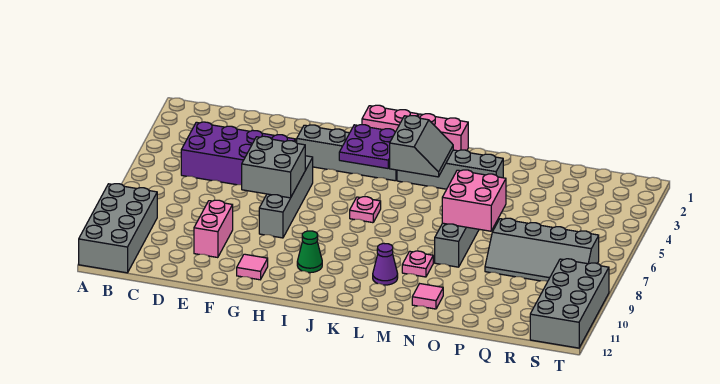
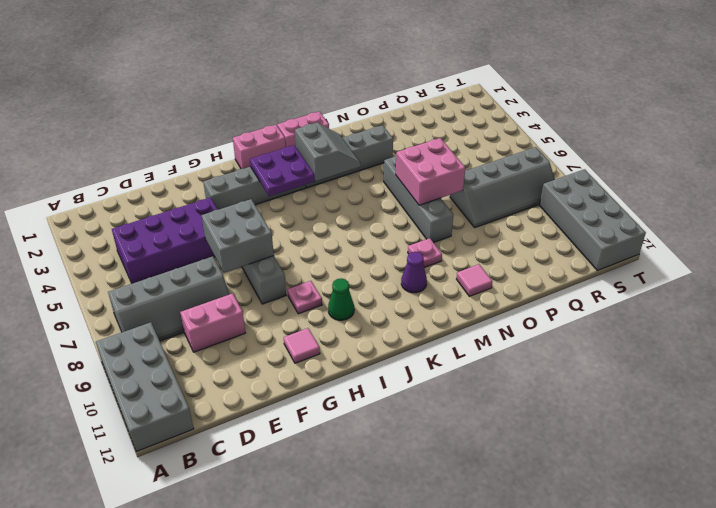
none -> grey slope B7:E8 level 1 top 7
pink brick E9:E10 level 1 -> pink brick D9:E9 level 1
pink plate J6 level 1 -> pink plate H9 level 1

